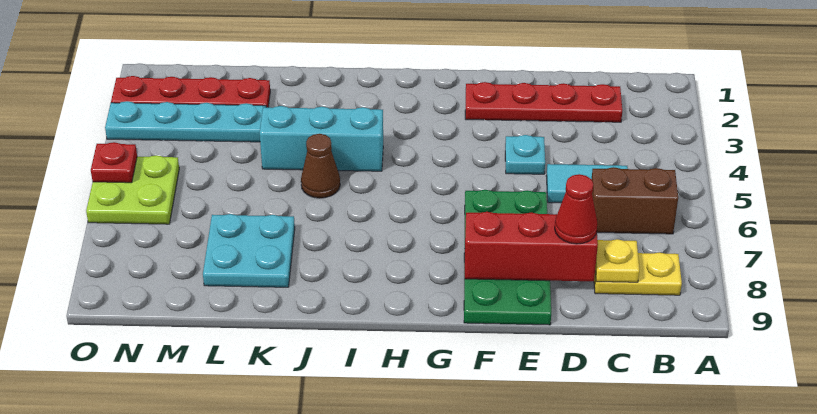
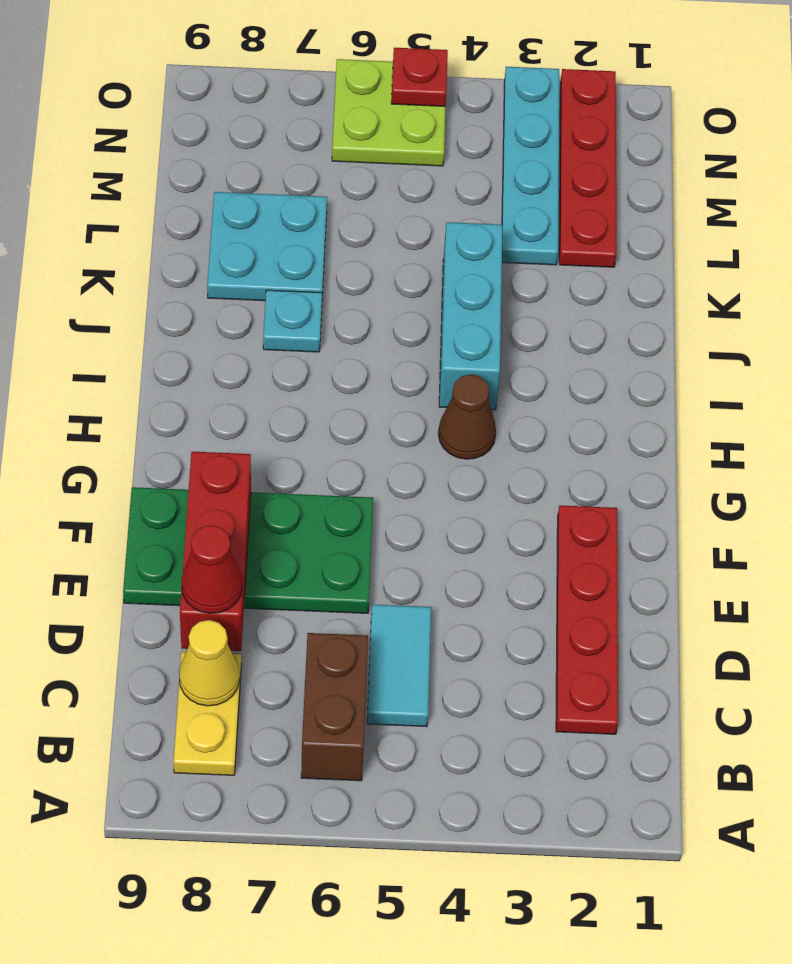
yellow plate C8 level 2 -> yellow cone C8 level 2
cyan plate E4 level 1 -> cyan plate J7 level 1
brown cone J5 level 1 -> brown cone H4 level 1

